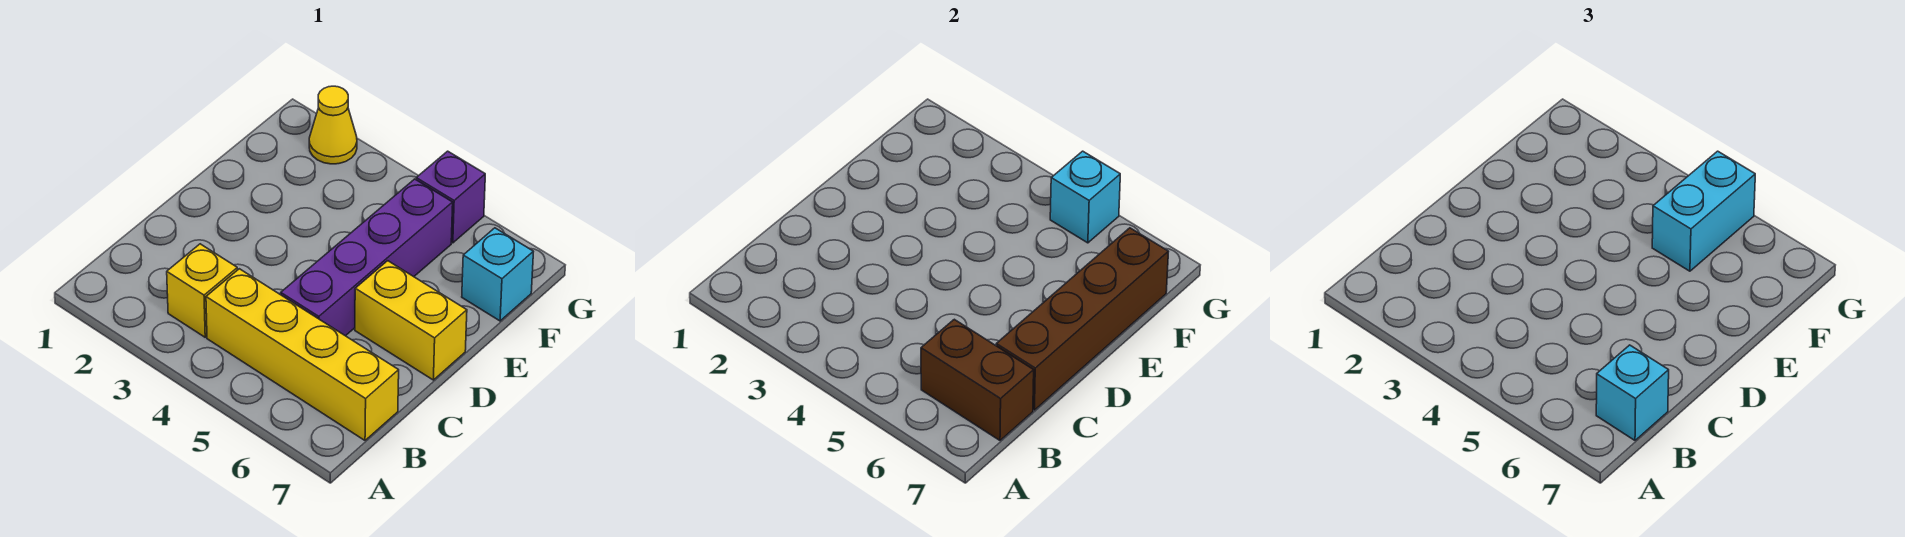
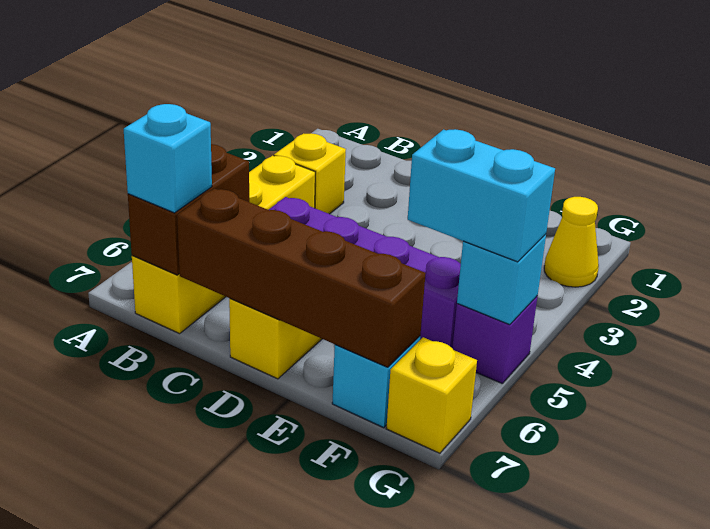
none -> yellow brick G7 level 1

